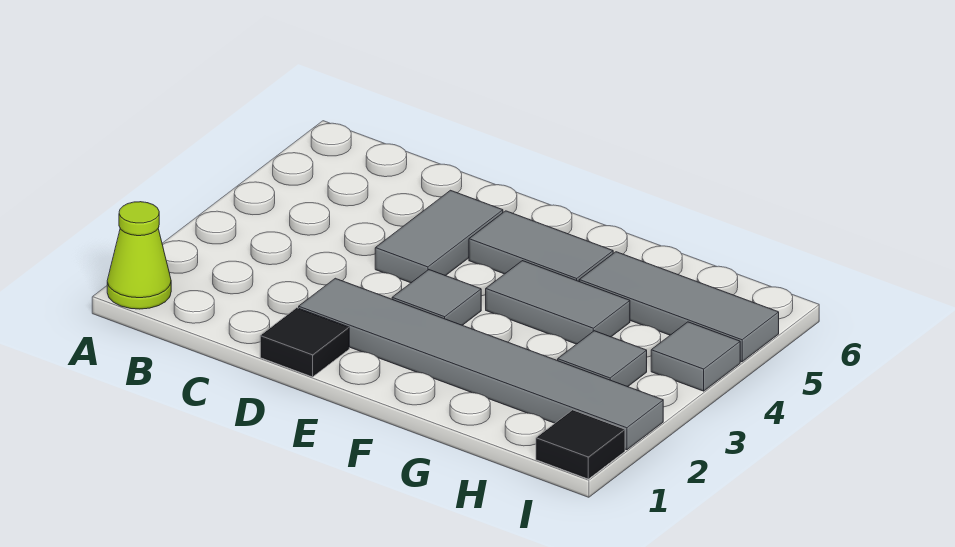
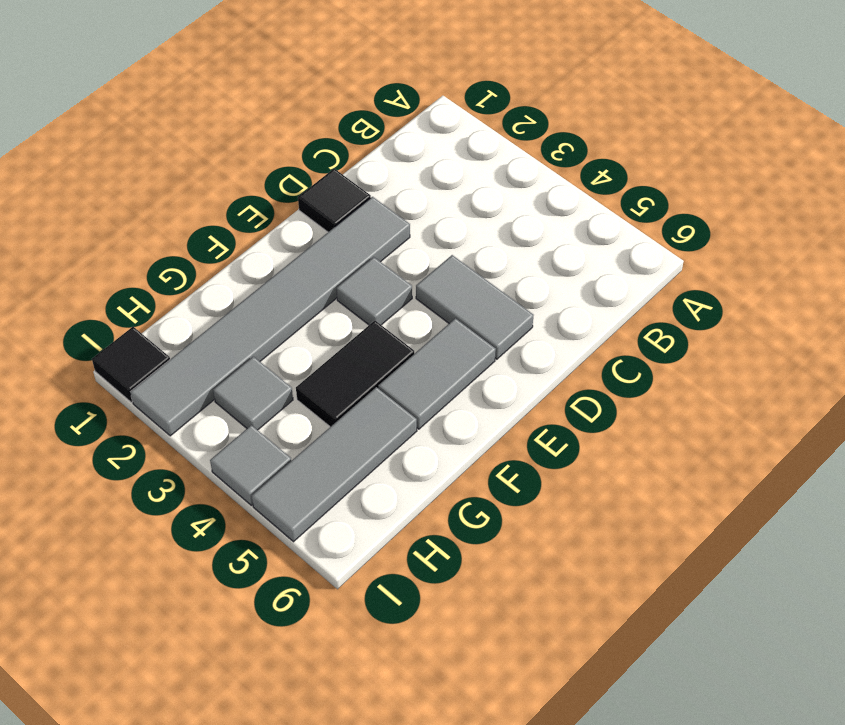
lime cone A1 level 1 -> none
grey tile F4:G4 level 1 -> black tile F4:G4 level 1

